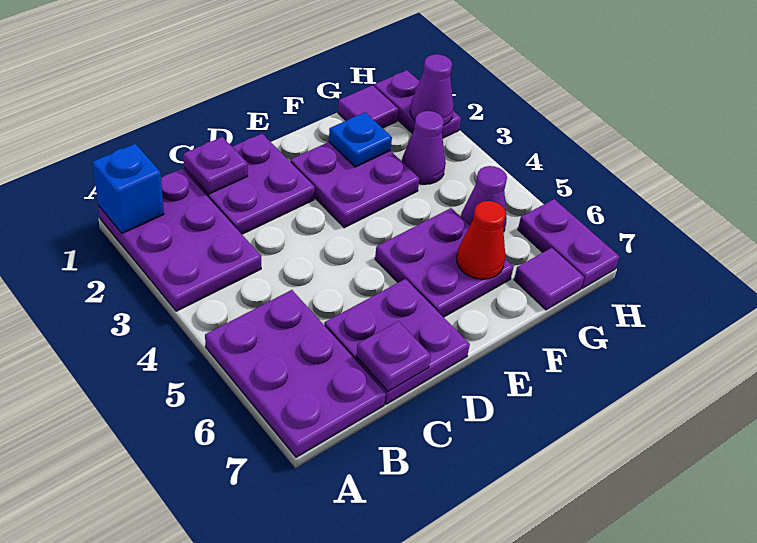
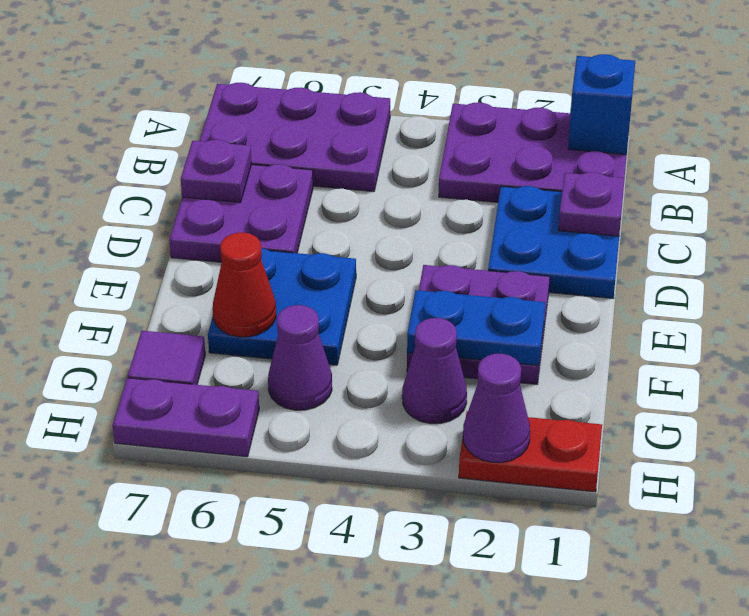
purple plate C1:D2 level 1 -> blue plate C1:D2 level 1
purple plate E5:F6 level 1 -> blue plate E5:F6 level 1
blue plate F2 level 2 -> blue plate F2:F3 level 2
purple tile G1 level 1 -> none
purple plate H1:H2 level 1 -> red plate H1:H2 level 1

